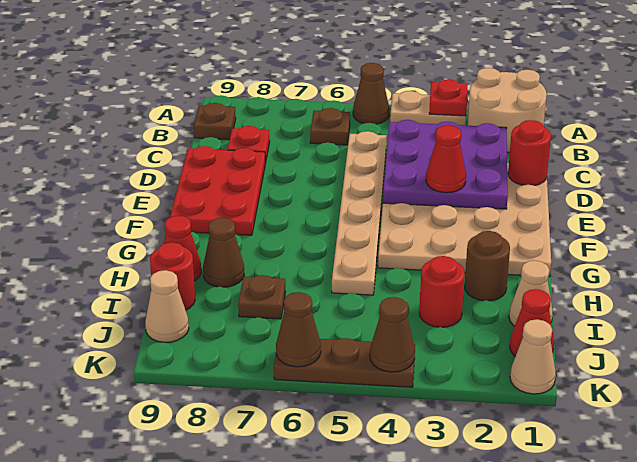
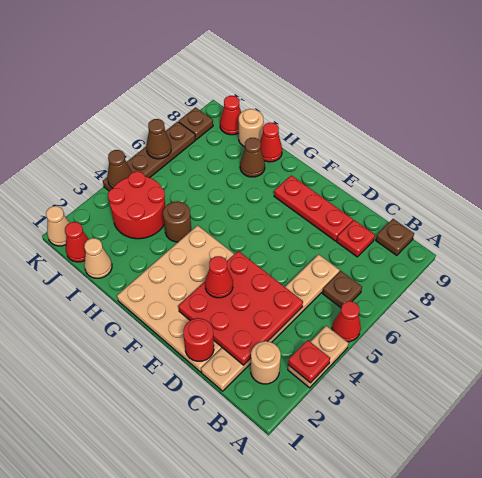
tan round brick A1:B2 level 1 -> tan round brick B2 level 1
brown cone A5 level 1 -> red cone A5 level 1
purple plate C2:E4 level 2 -> red plate C2:E4 level 2
tan plate C5:H5 level 1 -> tan plate C1:C6 level 1
red plate D8:F9 level 1 -> red plate D8:F8 level 1
brown round brick H2 level 1 -> brown round brick H4 level 1
red round brick I3 level 1 -> red round brick I3:J4 level 1
brown plate I7 level 1 -> brown plate K8 level 1
red round brick I9 level 1 -> tan round brick I9 level 1
tan cone J9 level 1 -> red cone J9 level 1
brown plate K4:K6 level 1 -> brown plate K4:K7 level 1

